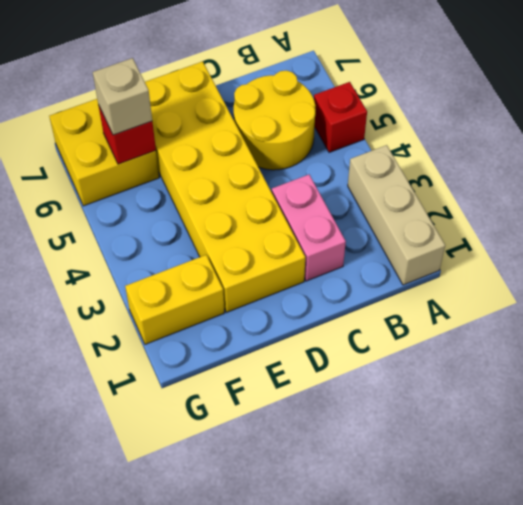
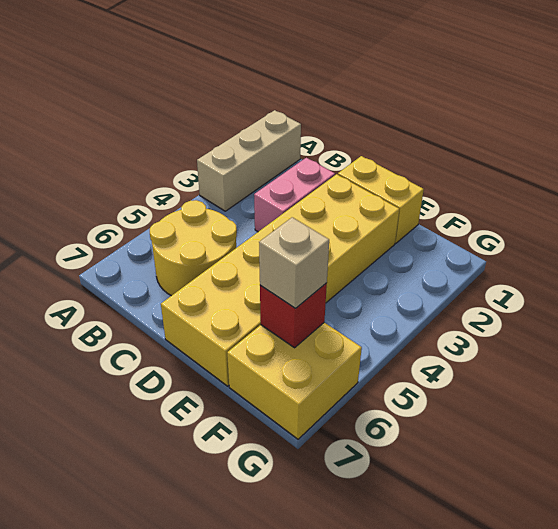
red brick A5 level 1 -> none
yellow brick F2:G2 level 1 -> yellow brick D1:E1 level 1

